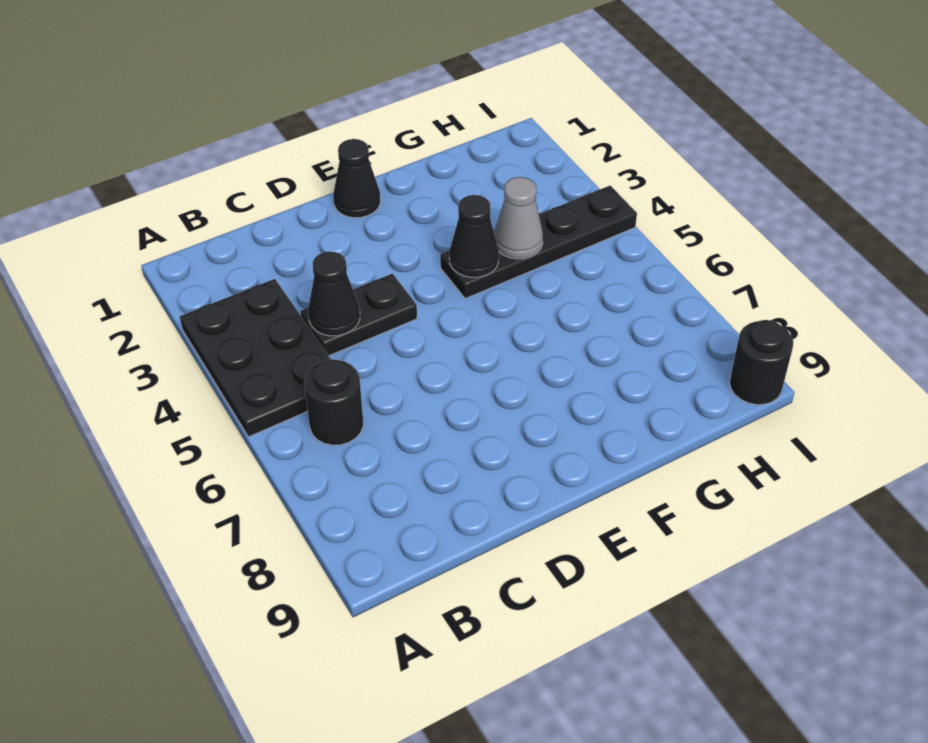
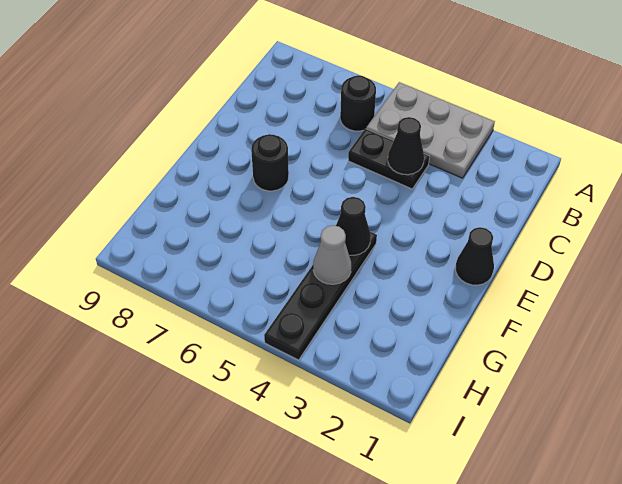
black plate A3:B5 level 1 -> grey plate A3:B5 level 1
black plate C4:D4 level 1 -> black plate C4:C5 level 1
black round brick I9 level 1 -> black round brick E7 level 1

